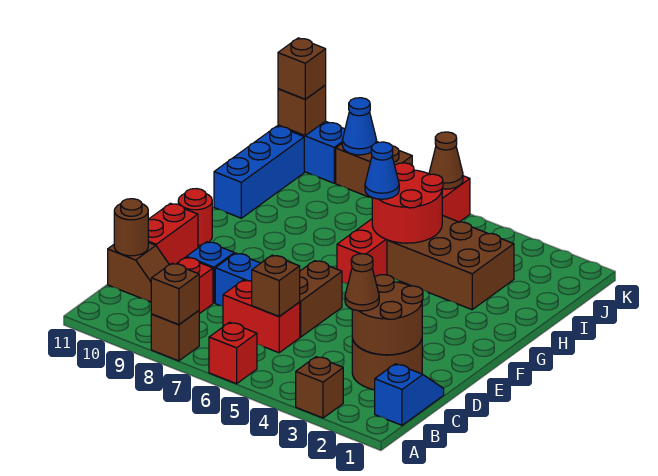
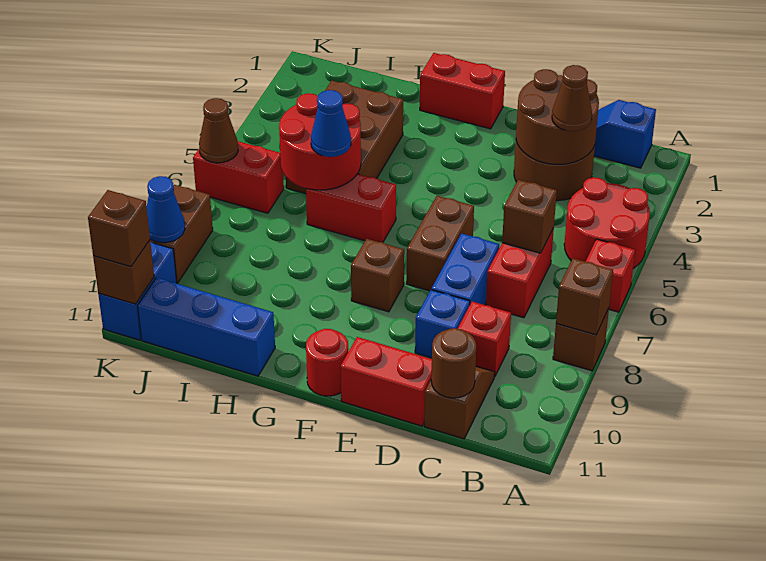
brown brick A3 level 1 -> brown brick F8 level 1
none -> red round brick A4:B5 level 1
brown brick D6:E6 level 1 -> brown brick E6:E7 level 1
none -> red brick F1:G1 level 1

